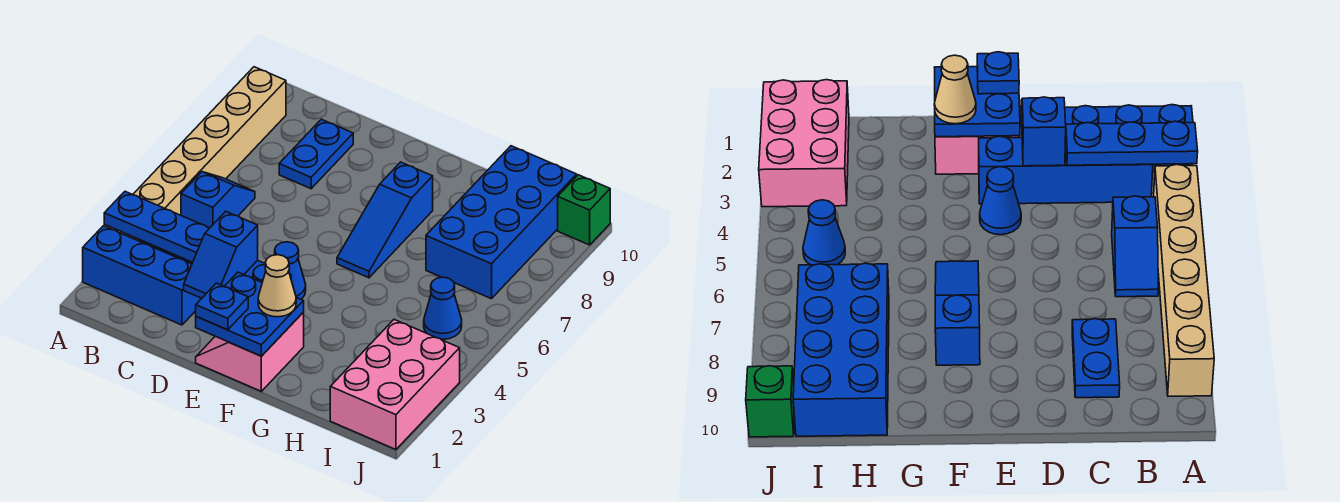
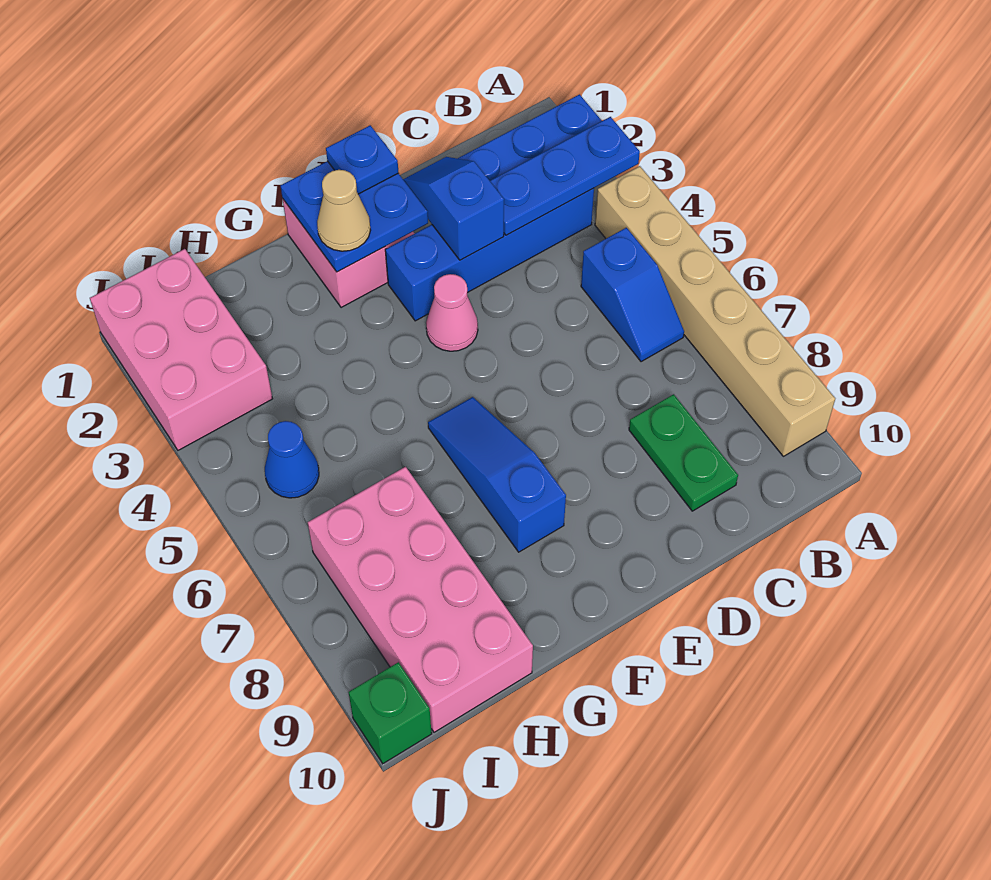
blue plate C8:C9 level 1 -> green plate C8:C9 level 1
blue cone E4 level 1 -> pink cone E4 level 1
blue brick H7:I10 level 1 -> pink brick H7:I10 level 1

